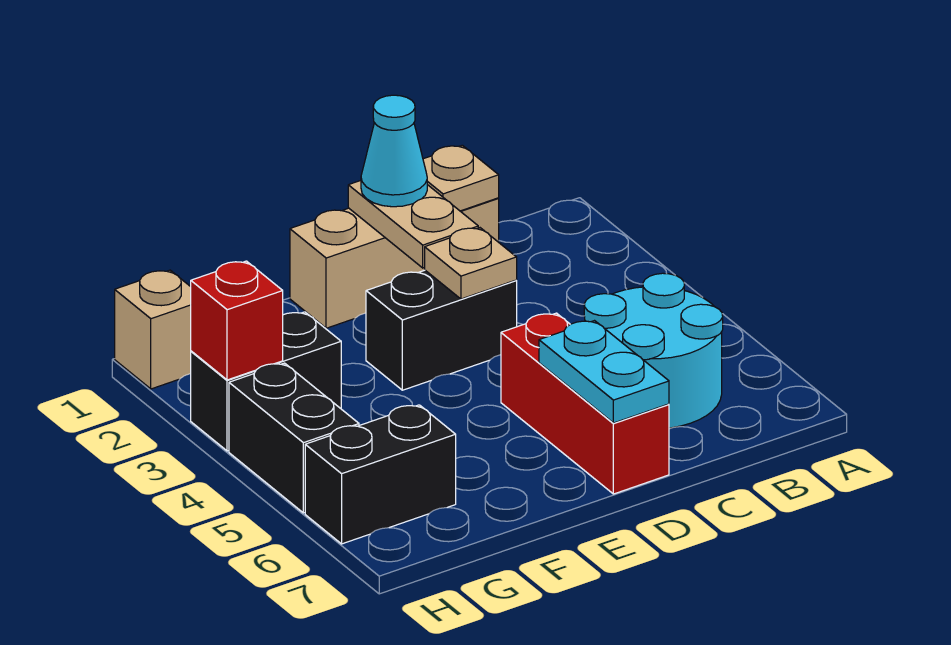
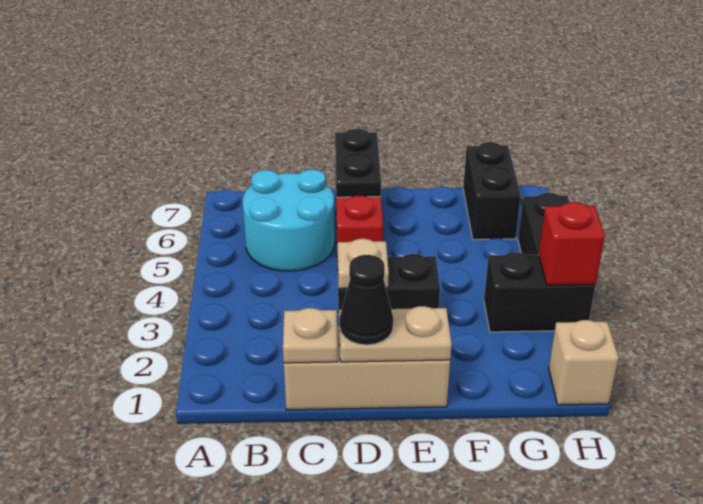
tan plate D1:D2 level 2 -> tan plate D1:E1 level 2
cyan cone D1 level 3 -> black cone D1 level 3
cyan plate D6:D7 level 2 -> black plate D6:D7 level 2
black brick G6:H6 level 1 -> black brick G6:G7 level 1

